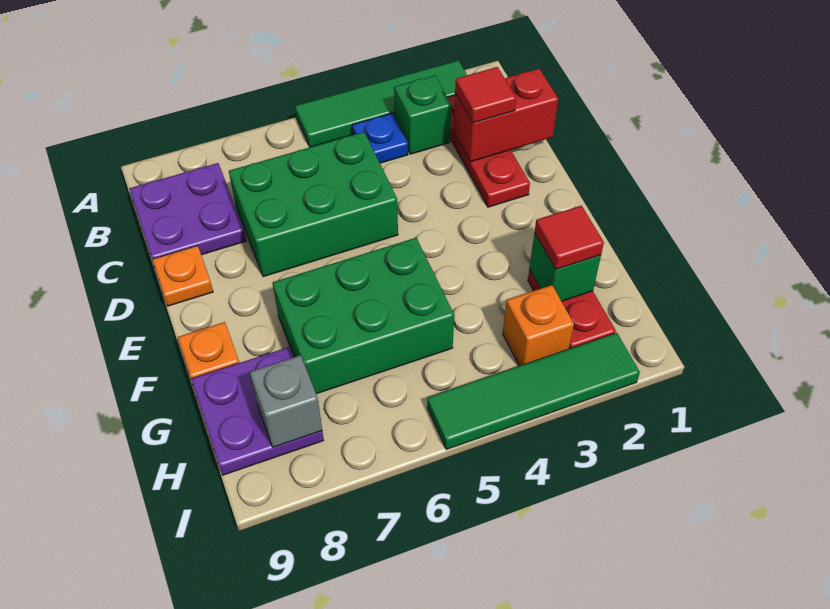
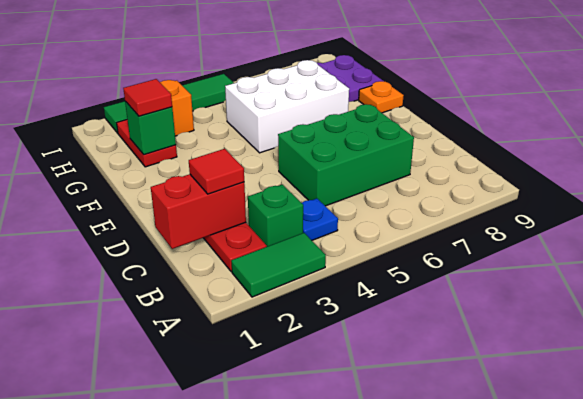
green tile A2:A5 level 1 -> green tile A2:A3 level 1
purple plate B8:C9 level 1 -> none
orange plate D9 level 1 -> none
green brick F5:G7 level 1 -> white brick F5:G7 level 1
grey brick H8 level 2 -> none

